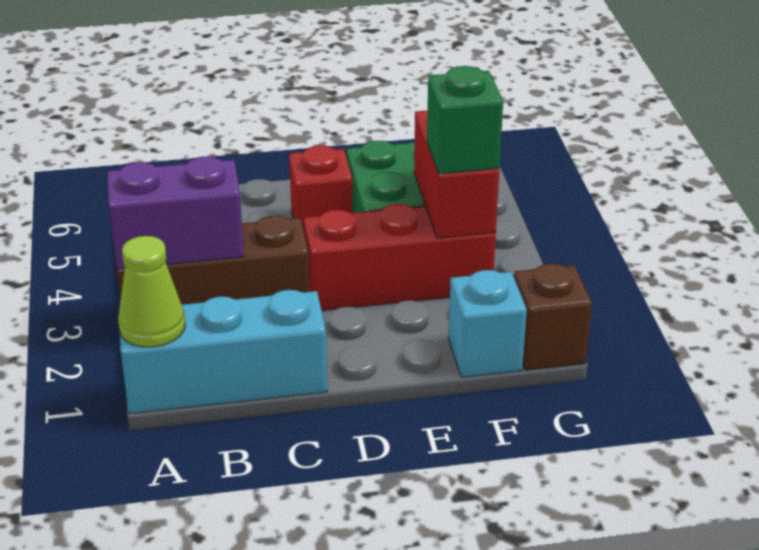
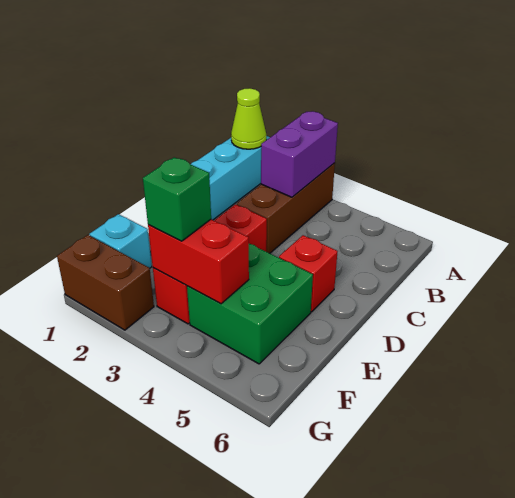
brown brick G1 level 1 -> brown brick G1:G2 level 1

